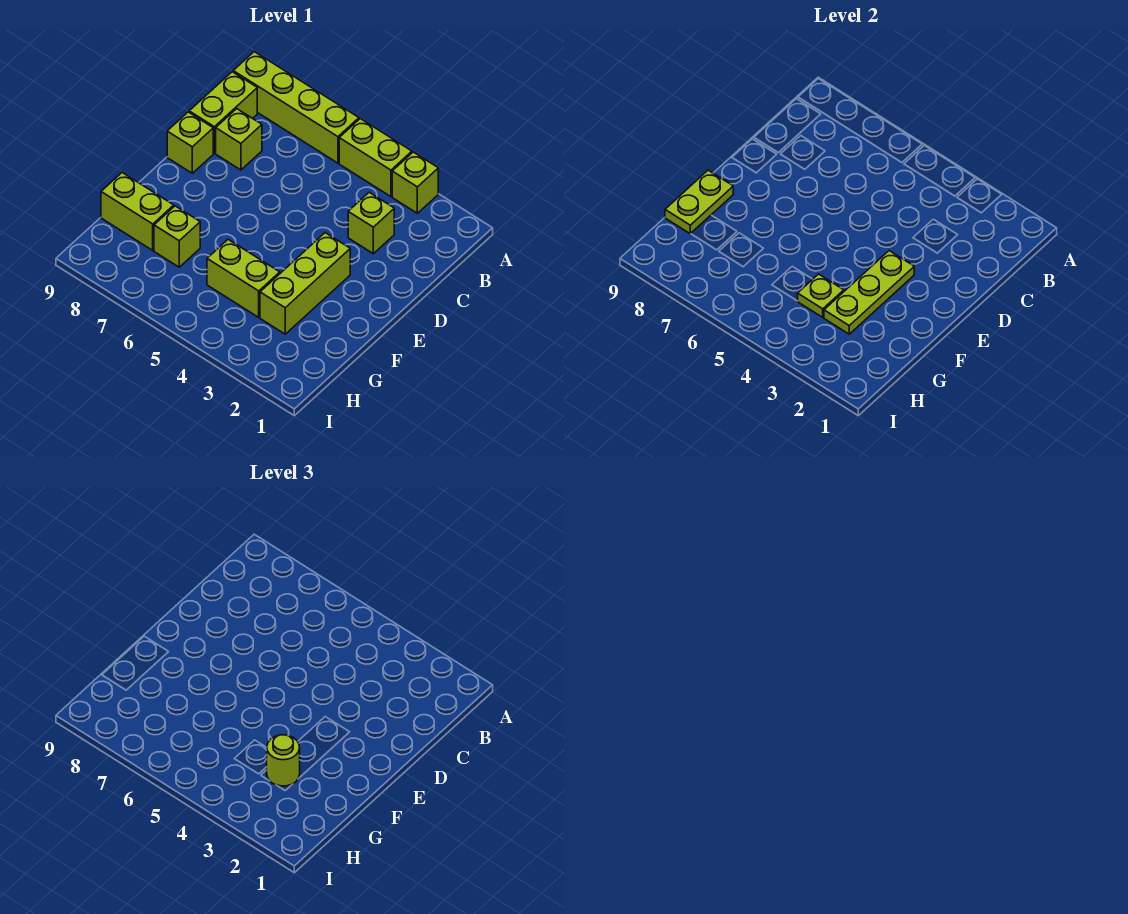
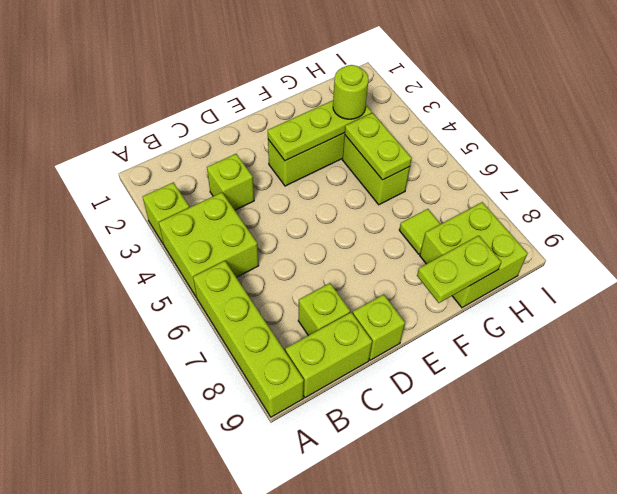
lime brick A4:A5 level 1 -> lime brick A4:B5 level 1
lime plate G4 level 2 -> lime plate G4:G5 level 2
lime brick G7 level 1 -> lime tile G7 level 1
lime brick G8:G9 level 1 -> lime brick G8:H9 level 1

